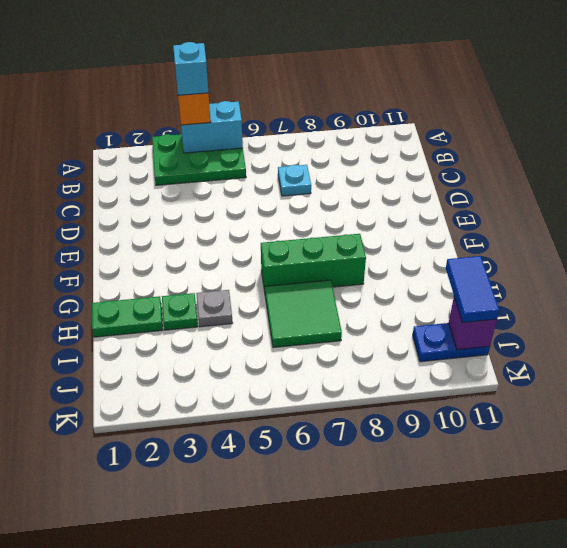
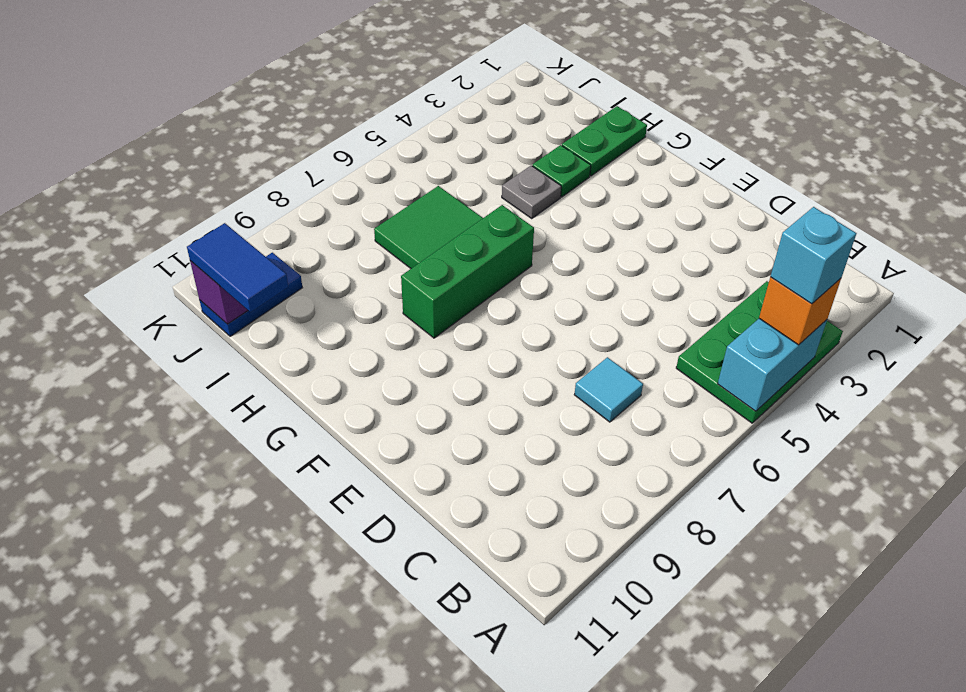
cyan plate C7 level 1 -> cyan tile C7 level 1

